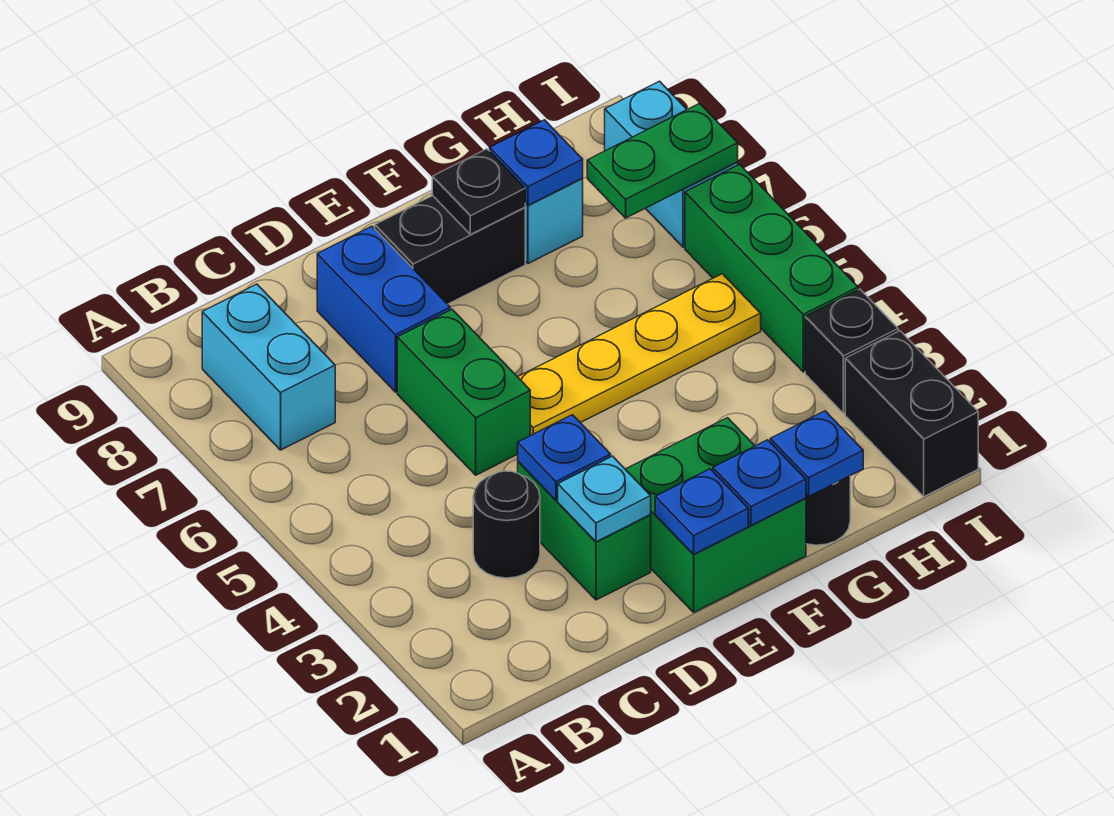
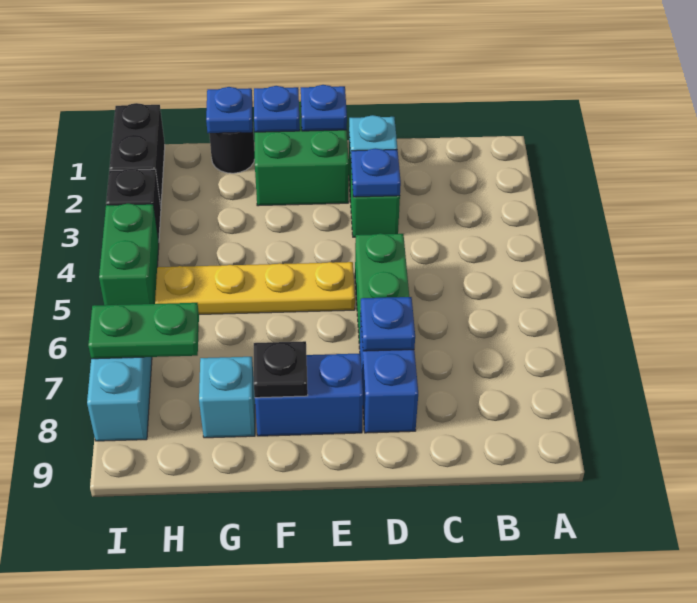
cyan brick B7:B8 level 1 -> none
black round brick C3 level 1 -> none
black brick E8:F8 level 1 -> blue brick E8:F8 level 1
blue plate G8 level 2 -> blue plate D7 level 2
green brick I4:I6 level 1 -> green brick I4:I5 level 1

